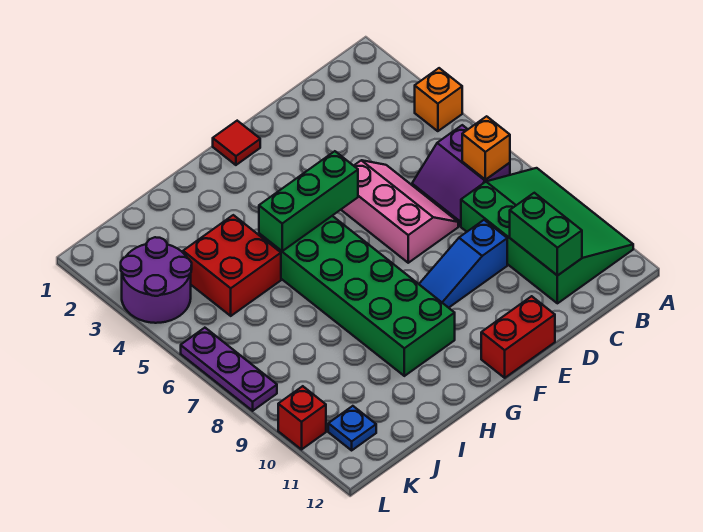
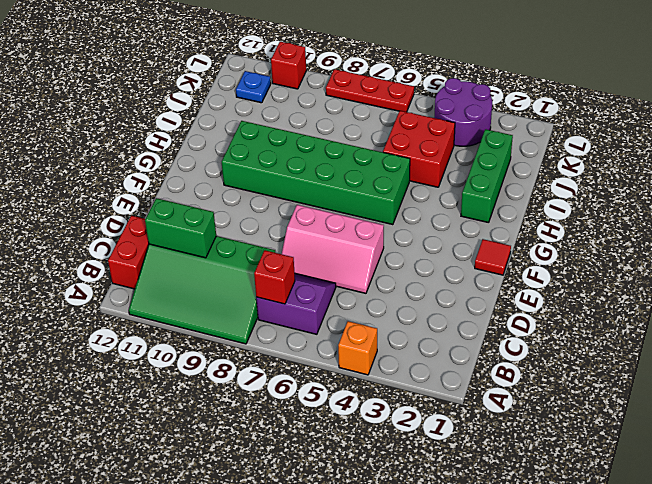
orange brick B7 level 2 -> red brick B7 level 2
blue slope D9:F9 level 1 top D -> none
red brick E12:F12 level 1 -> red brick B12:C12 level 1
green brick F5:H5 level 2 -> green brick H2:J2 level 1
purple plate L6:L8 level 1 -> red plate L6:L8 level 1

